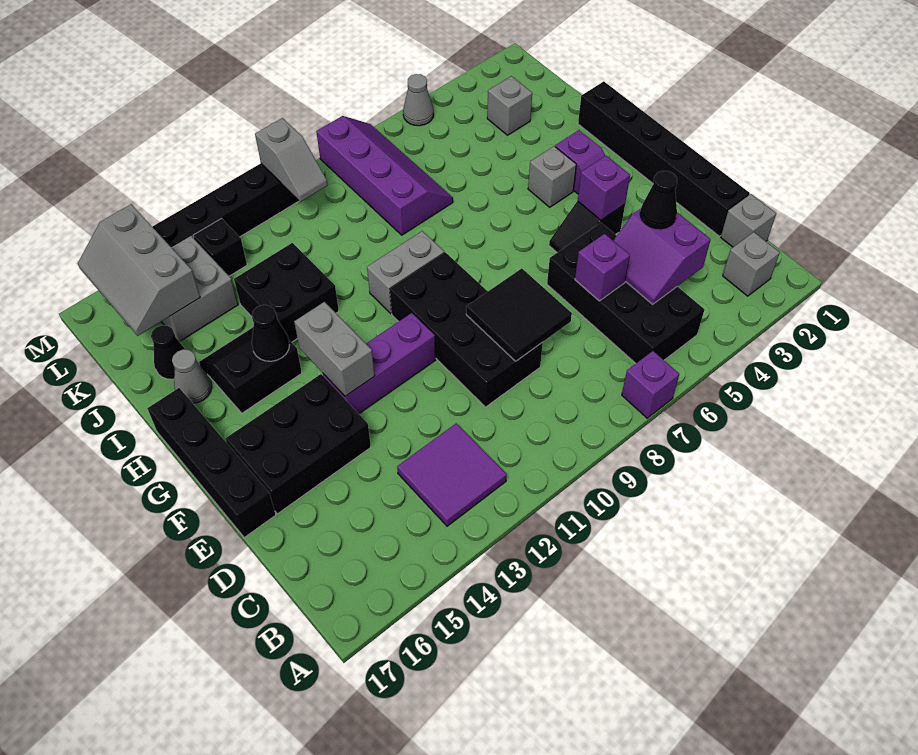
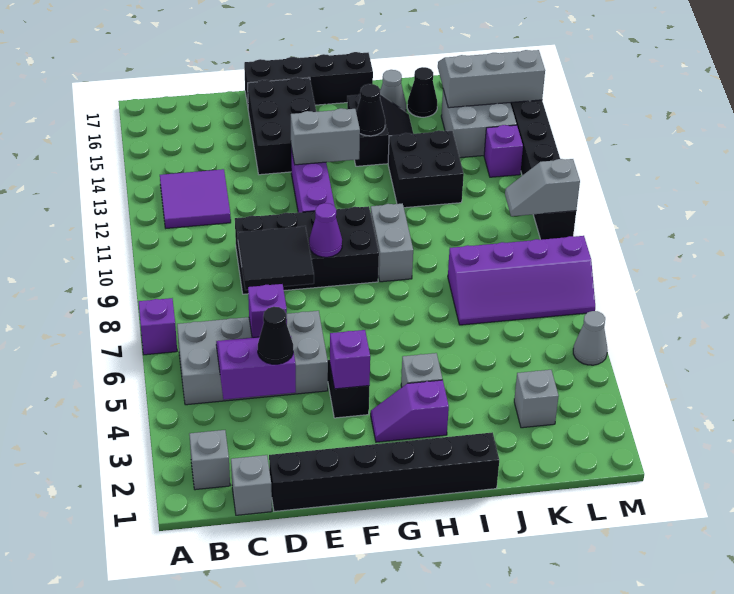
black brick B5:E6 level 1 -> grey brick B5:E6 level 1
none -> purple cone F9 level 2
black brick L13 level 1 -> purple brick L13 level 1

